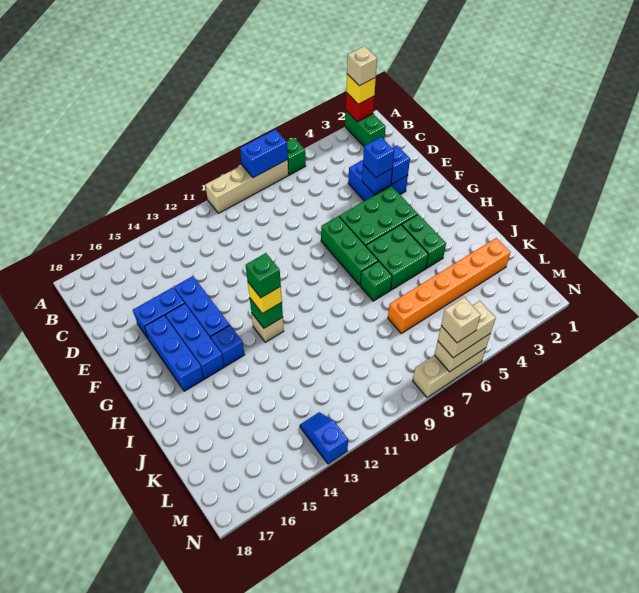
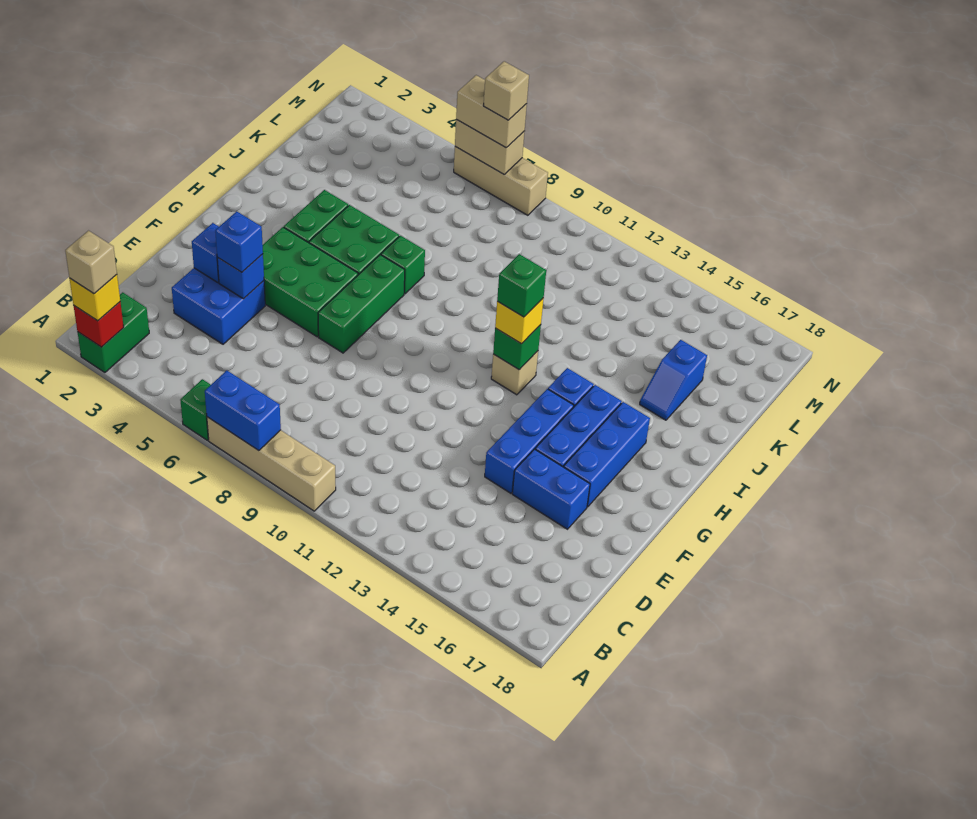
orange brick K2:K7 level 1 -> none
blue slope M13:N13 level 1 top N -> blue slope J16:K16 level 1 top K

